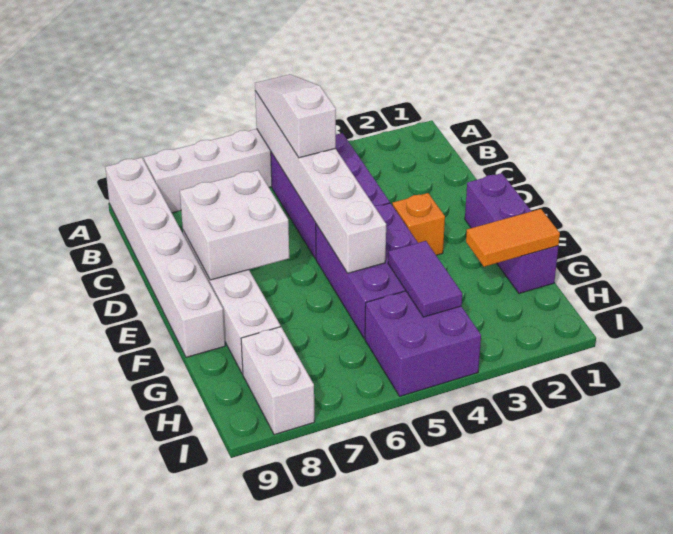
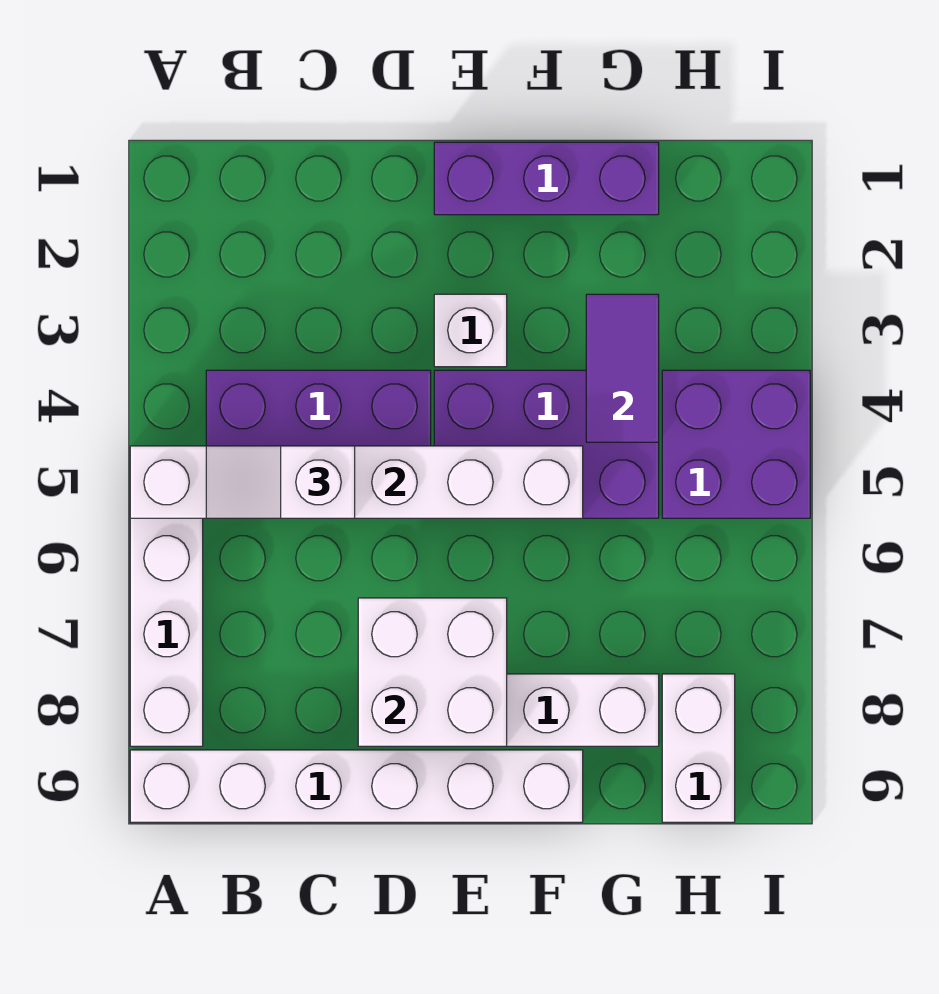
white slope A5:C5 level 3 top C -> white slope B5:C5 level 3 top C
orange brick E3 level 1 -> white brick E3 level 1
orange tile G1:G2 level 2 -> none
purple tile G4:H4 level 2 -> purple tile G3:G4 level 2
white brick H8:I8 level 1 -> white brick H8:H9 level 1

